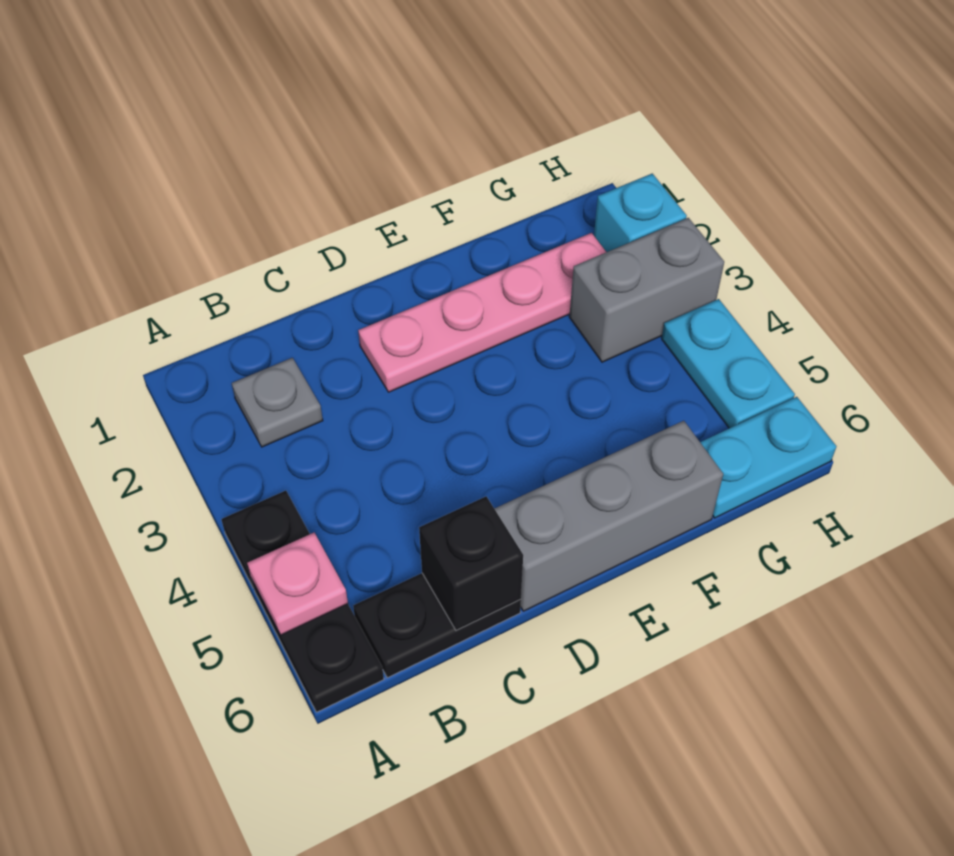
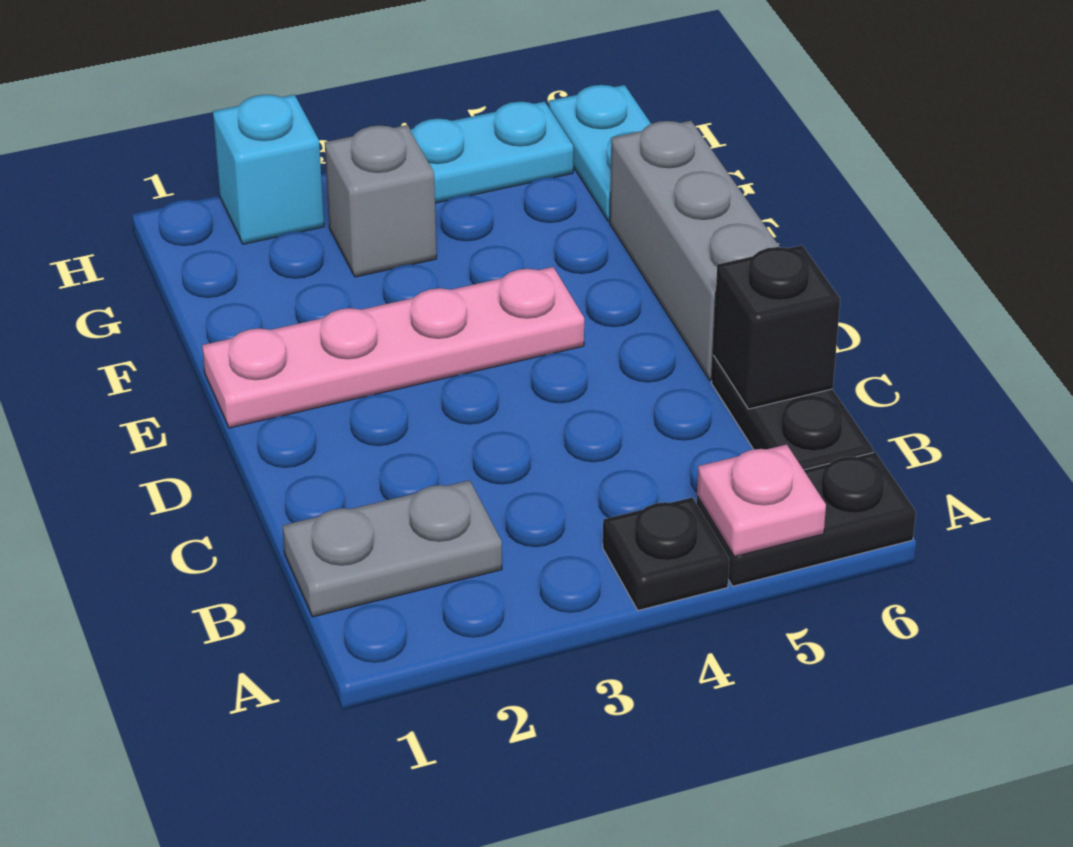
grey plate B2 level 1 -> grey plate B1:B2 level 1
pink plate D2:G2 level 1 -> pink plate E1:E4 level 1
grey brick G3:H3 level 1 -> grey brick G3 level 1

